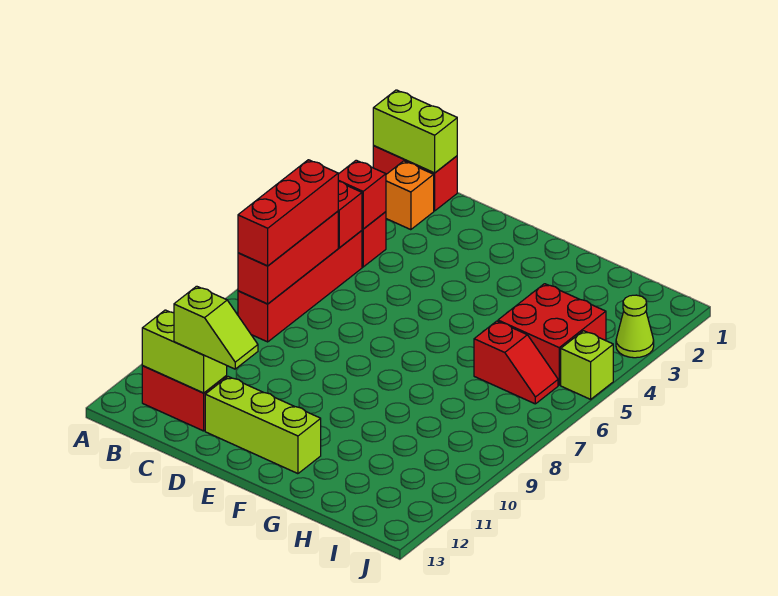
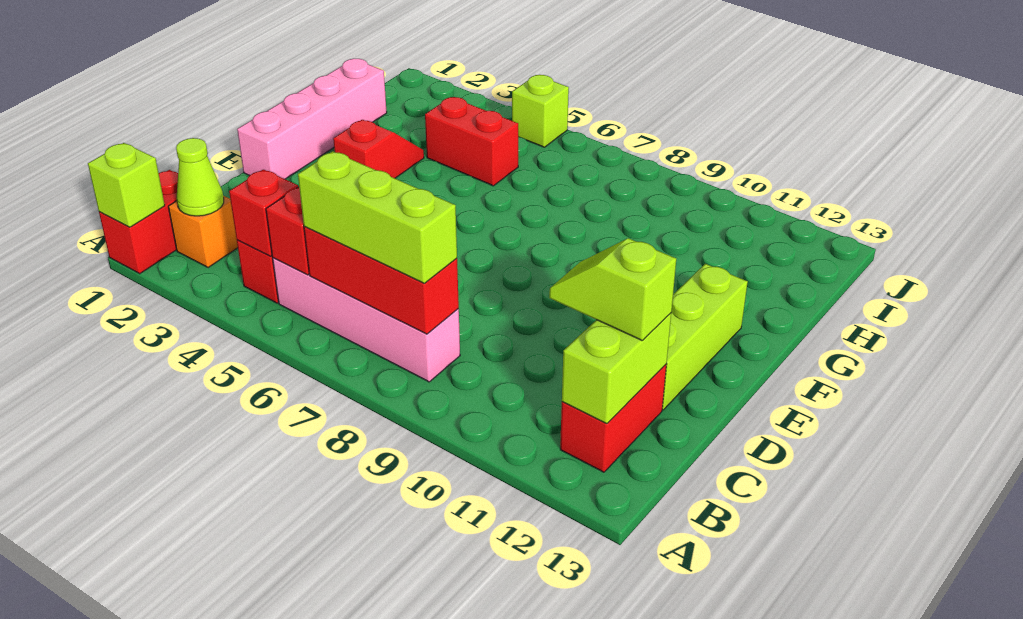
lime brick A1:B1 level 2 -> lime brick A1 level 2
red brick B5:B8 level 1 -> pink brick B5:B8 level 1
red brick B6:B8 level 3 -> lime brick B6:B8 level 3
lime slope C12:D12 level 3 top C -> lime slope C11:C12 level 3 top 12
none -> pink brick E1:H1 level 1
red brick H4:I5 level 1 -> red brick H4:H5 level 1
red slope H6:I6 level 1 top H -> red slope F3:G3 level 1 top F
lime cone J3 level 1 -> lime cone B2 level 2

